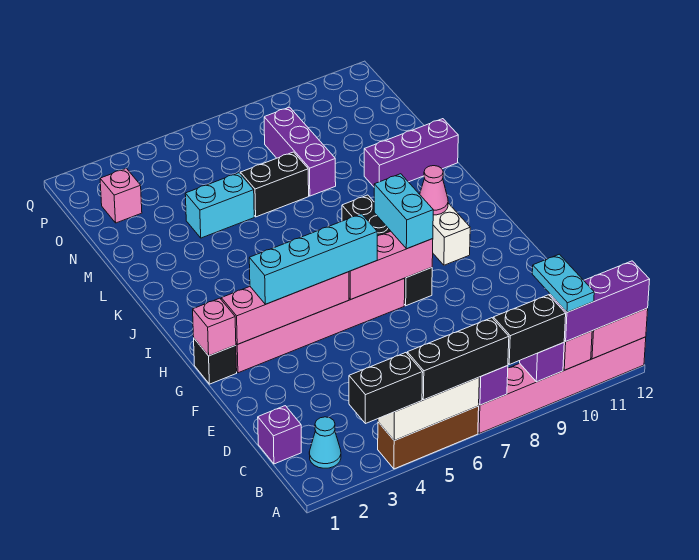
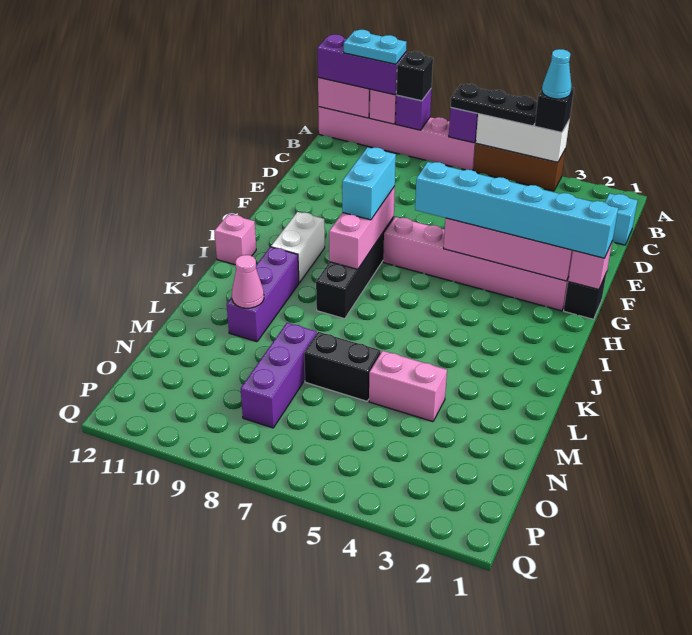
black brick A3:A4 level 3 -> black brick A4 level 3
black brick A5:A7 level 3 -> black plate A5:A7 level 3
black brick A8:A9 level 3 -> black brick A9 level 3
cyan plate A10:B10 level 4 -> cyan plate A10:A11 level 4
cyan cone B2 level 1 -> cyan cone A4 level 4
purple brick C1 level 1 -> cyan brick C1 level 1
cyan brick G3:G6 level 3 -> cyan brick G1:G6 level 3
pink brick G6:G8 level 2 -> pink brick G8:I8 level 2
pink cone I10 level 2 -> pink cone L10 level 2
purple brick L10:L12 level 1 -> purple brick J10:L10 level 1
cyan brick M4:M5 level 1 -> pink brick M4:M5 level 1
pink brick O2 level 1 -> pink brick I12 level 1

